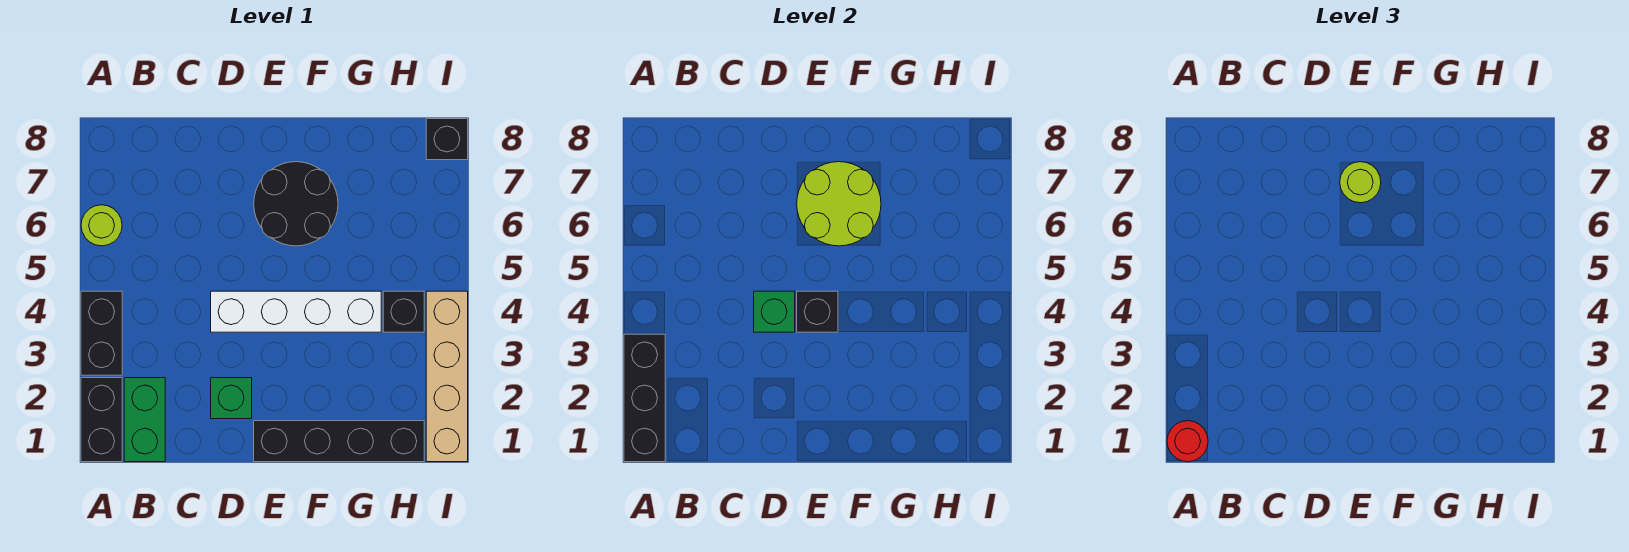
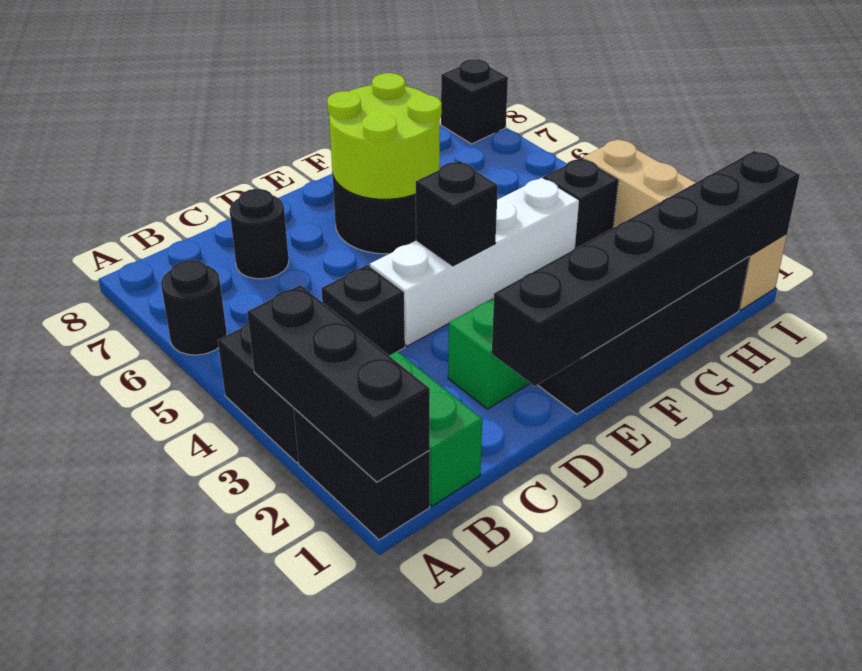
red round brick A1 level 3 -> none
lime round brick A6 level 1 -> black round brick A6 level 1
none -> black brick C4 level 1
none -> black round brick C7 level 1
none -> black brick D1:I1 level 2
green brick D4 level 2 -> none
lime round brick E7 level 3 -> none

